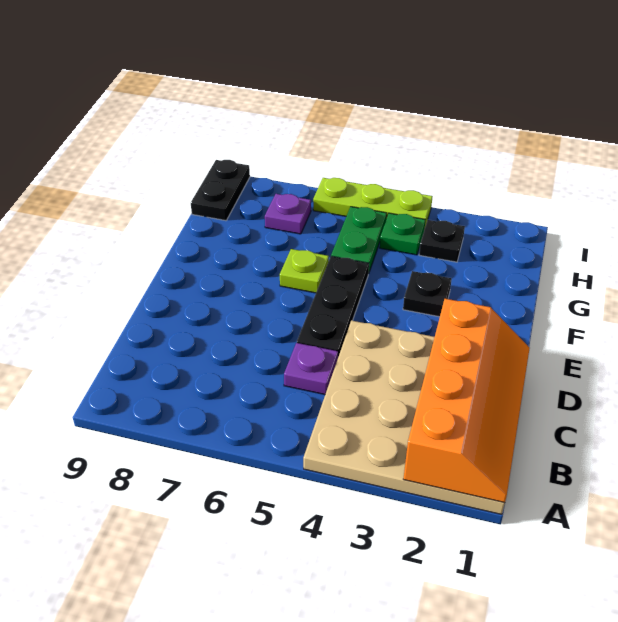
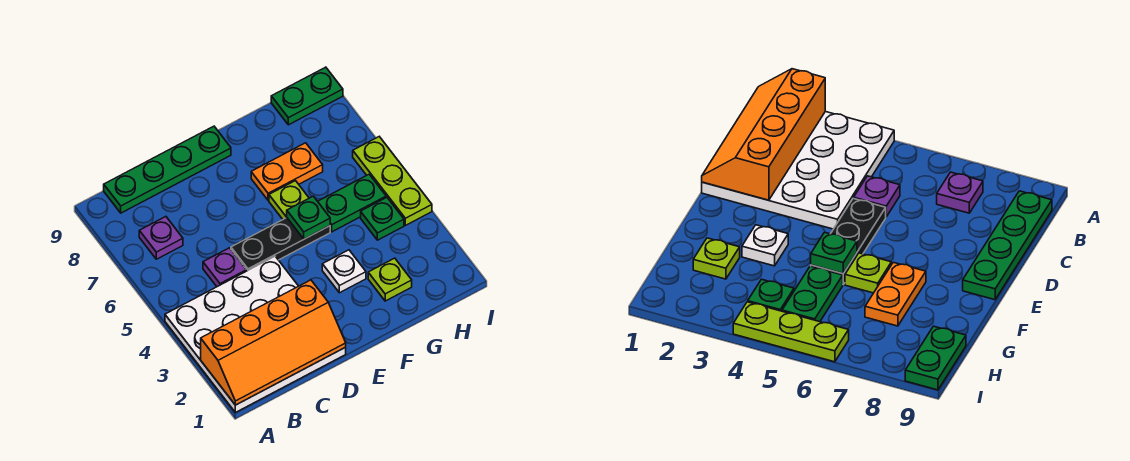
tan plate A1:D4 level 1 -> white plate A1:D4 level 1
none -> green plate B9:E9 level 1
black plate F3 level 1 -> white plate F3 level 1
none -> green plate F5 level 2
none -> orange plate F7:G7 level 1
none -> lime plate G2 level 1
black plate H3 level 1 -> none
purple plate H7 level 1 -> purple plate B7 level 1
black plate H9:I9 level 1 -> green plate H9:I9 level 1

